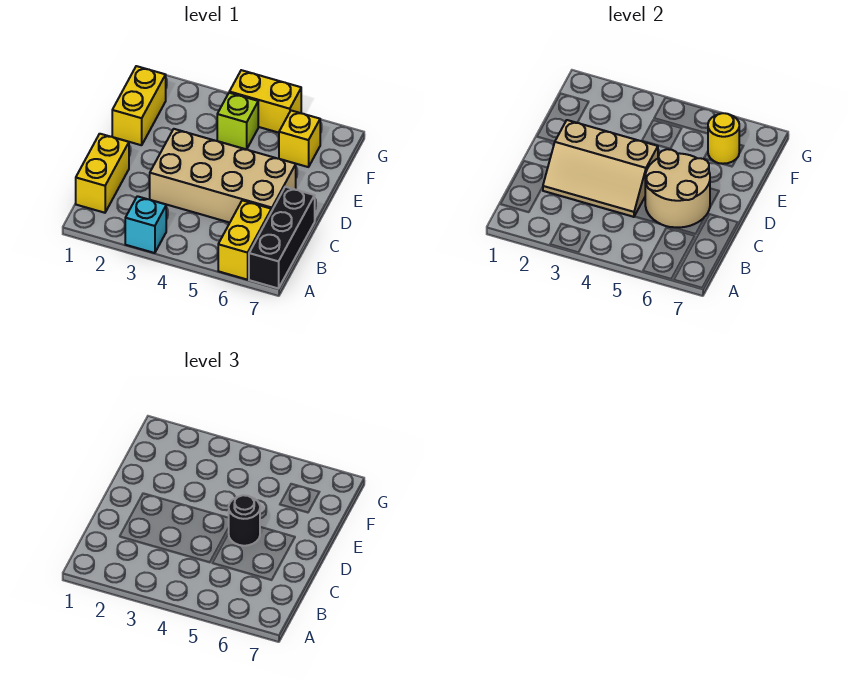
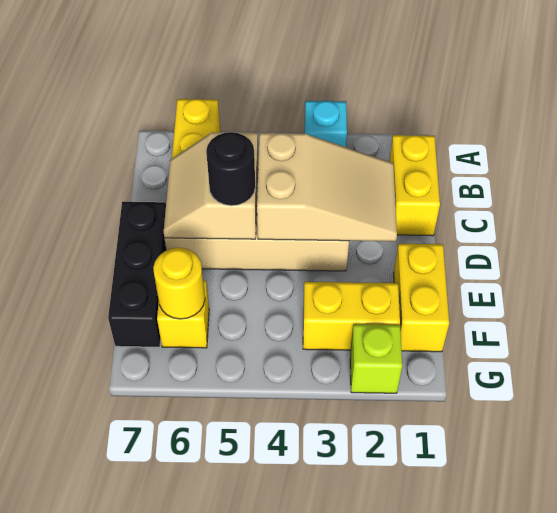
black brick A7:C7 level 1 -> black brick D7:F7 level 1
tan slope C2:D4 level 2 top D -> tan slope C2:D4 level 2 top 4
tan round brick C5:D6 level 2 -> tan slope C5:D6 level 2 top 5
lime brick F4 level 1 -> lime brick G2 level 1
yellow brick G4:G5 level 1 -> yellow brick F2:F3 level 1

